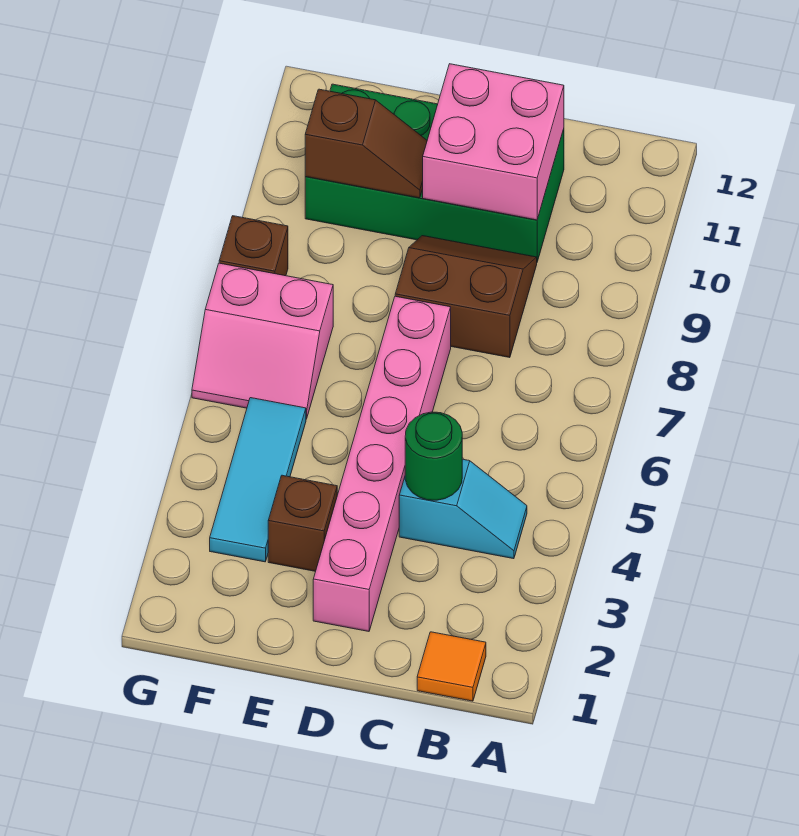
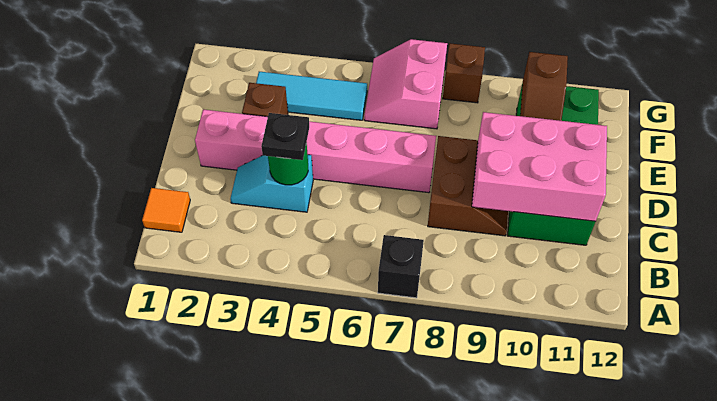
none -> black brick A7 level 1
cyan slope B4:C4 level 1 top C -> cyan slope C3:C4 level 1 top 4
none -> black plate C4 level 3
pink brick C10:D11 level 2 -> pink brick C9:D11 level 2

